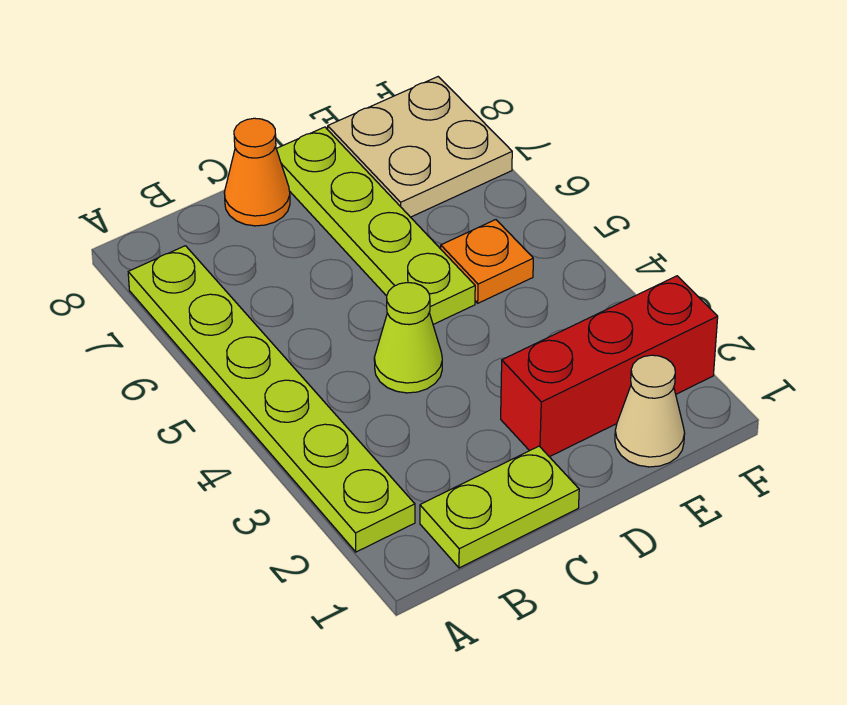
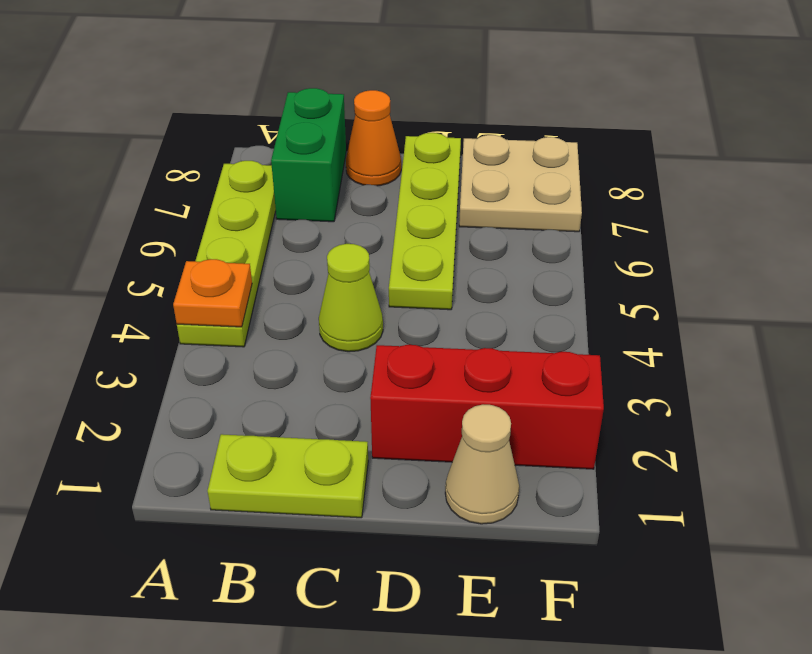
lime plate A2:A7 level 1 -> lime plate A4:A7 level 1
none -> green brick B7:B8 level 1
orange plate E5 level 1 -> orange plate A4 level 2

